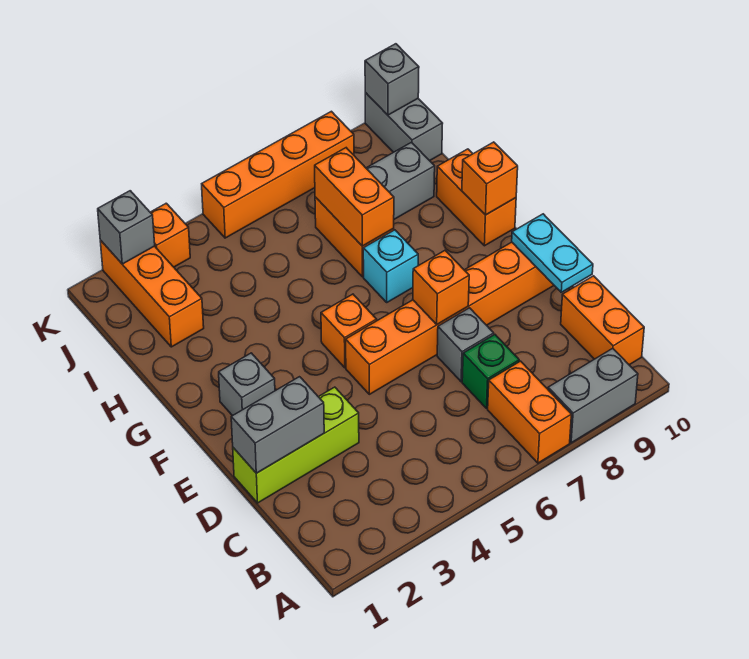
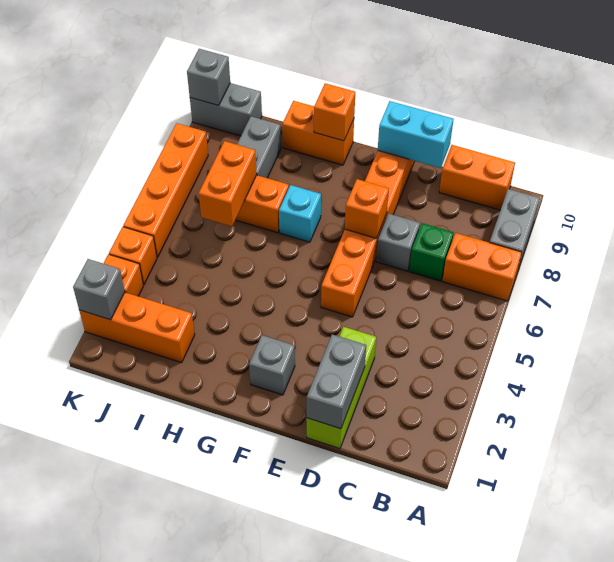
cyan plate D10:E10 level 2 -> cyan brick D10:E10 level 2
orange brick F5 level 1 -> orange brick K4 level 1
orange brick H7:I7 level 2 -> orange brick I6:I7 level 2

